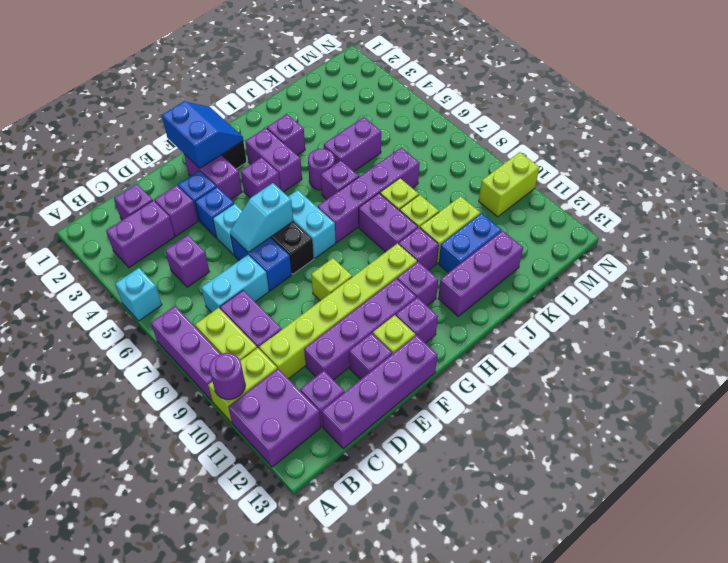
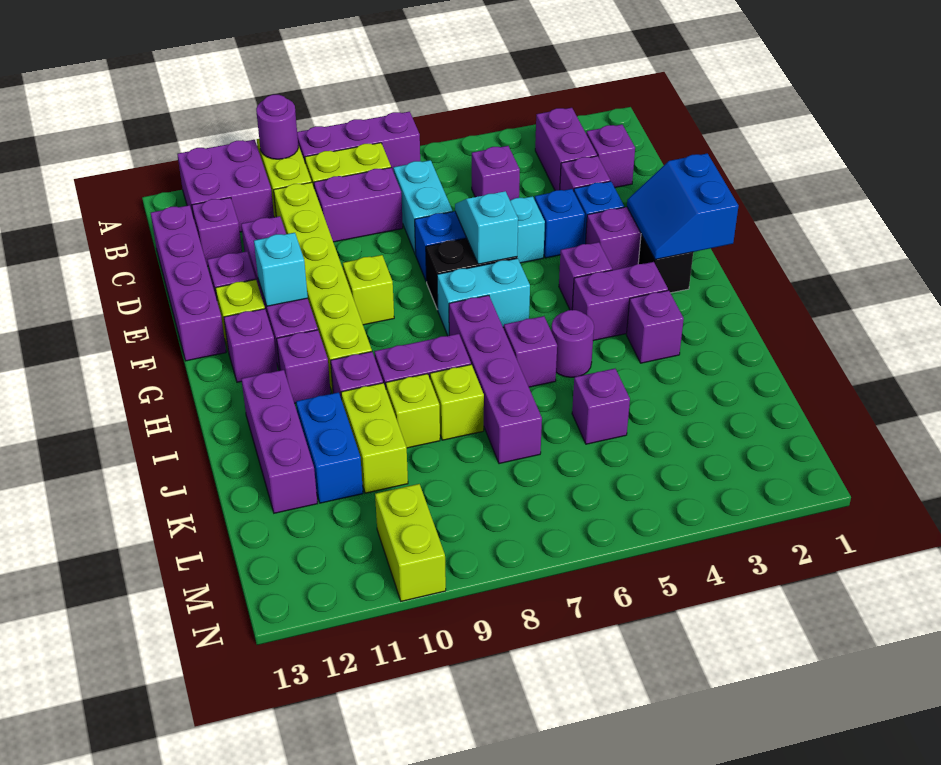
cyan brick A5 level 1 -> cyan brick F11 level 2
blue slope F1:G2 level 2 top F -> blue slope F1:G2 level 2 top 1
purple brick J5:K5 level 1 -> purple brick K5 level 1

